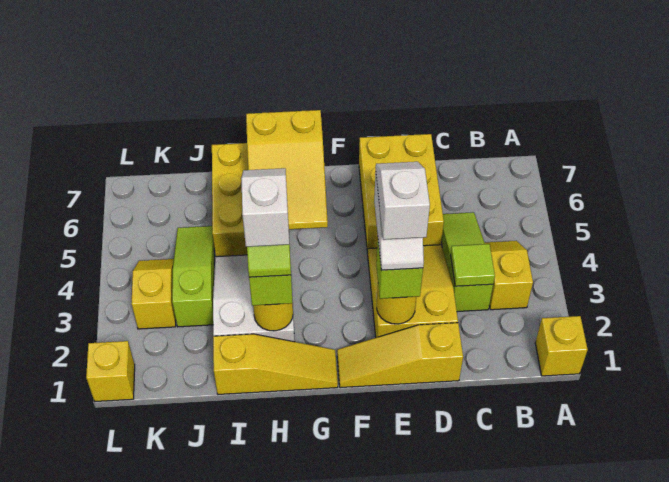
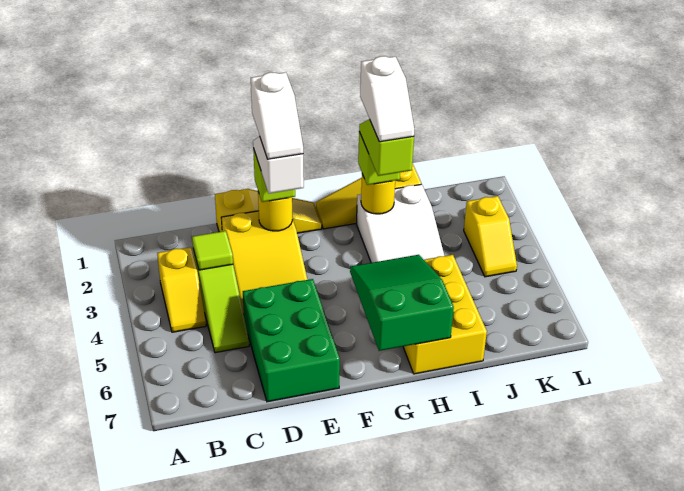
yellow brick A1 level 1 -> none
yellow brick D5:E7 level 1 -> green brick D5:E7 level 1
yellow slope G5:H7 level 2 top 7 -> green slope G5:H7 level 2 top 7
lime slope J3:J5 level 1 top 3 -> none
yellow brick L1 level 1 -> none

